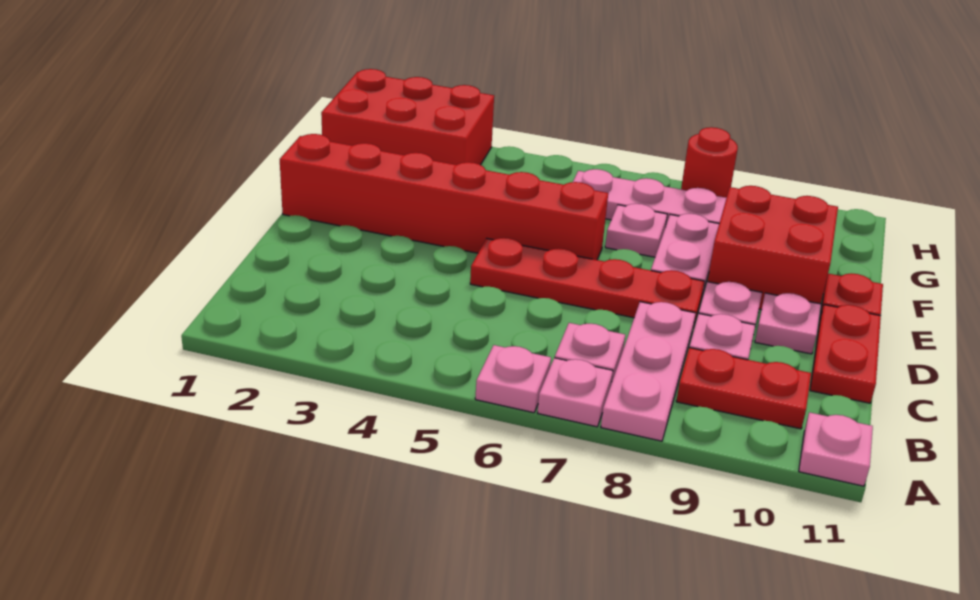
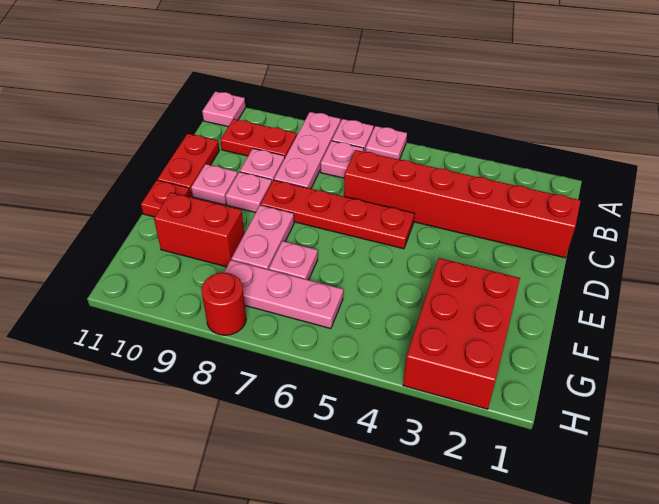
red brick E1:E6 level 1 -> red brick C1:C6 level 1
red brick E9:F10 level 1 -> red brick F9:F10 level 1
red brick G1:H3 level 1 -> red brick F2:H3 level 1

